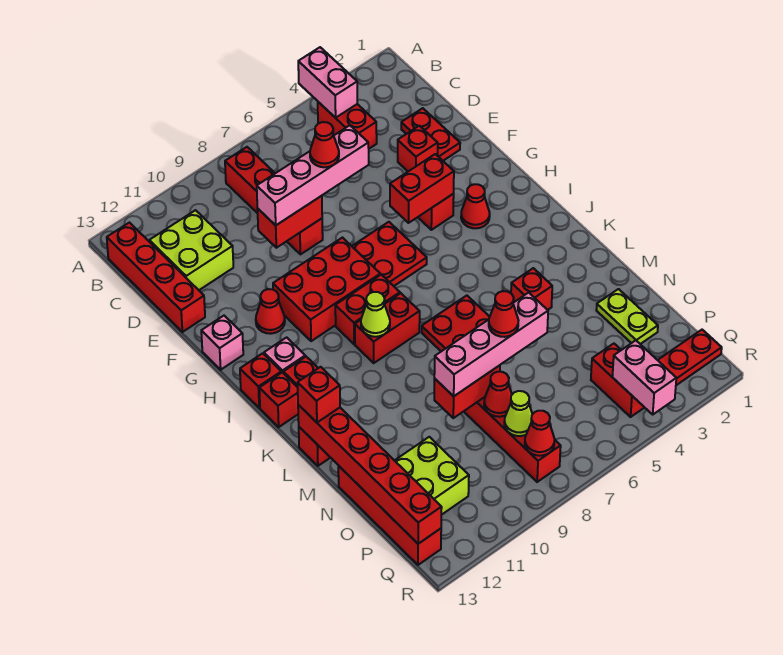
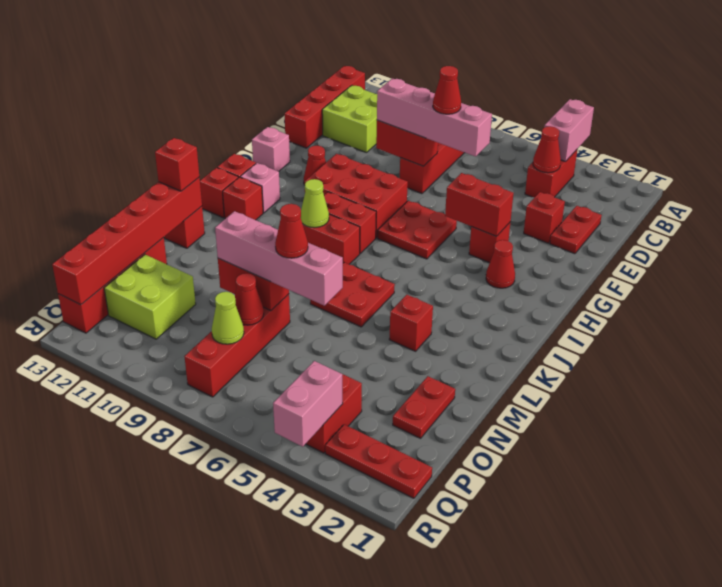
lime plate N2:O2 level 1 -> red plate N2:O2 level 1
red cone Q8 level 2 -> red cone C4 level 2

